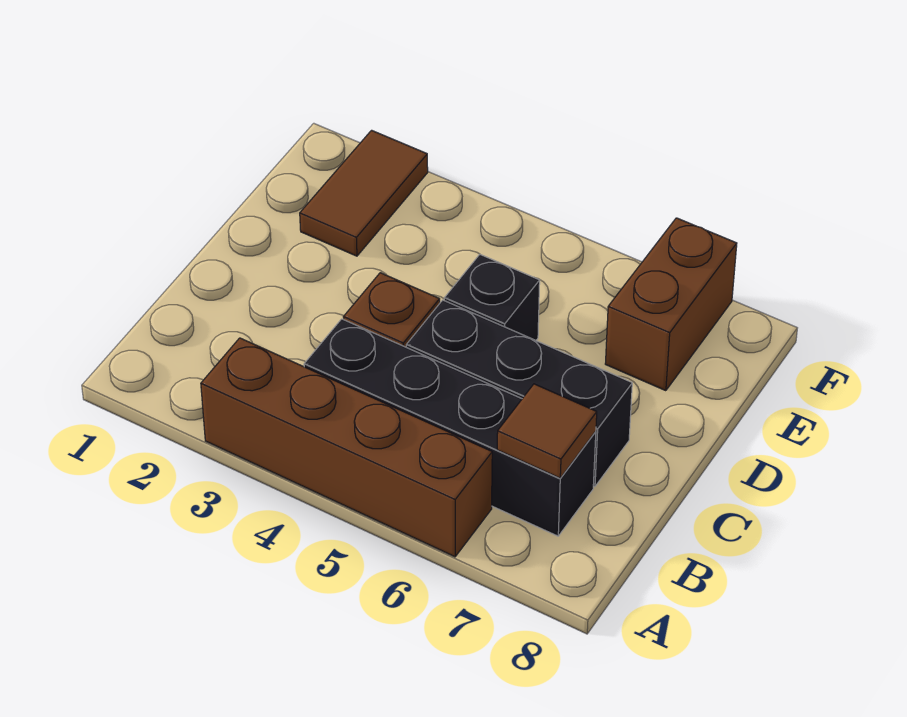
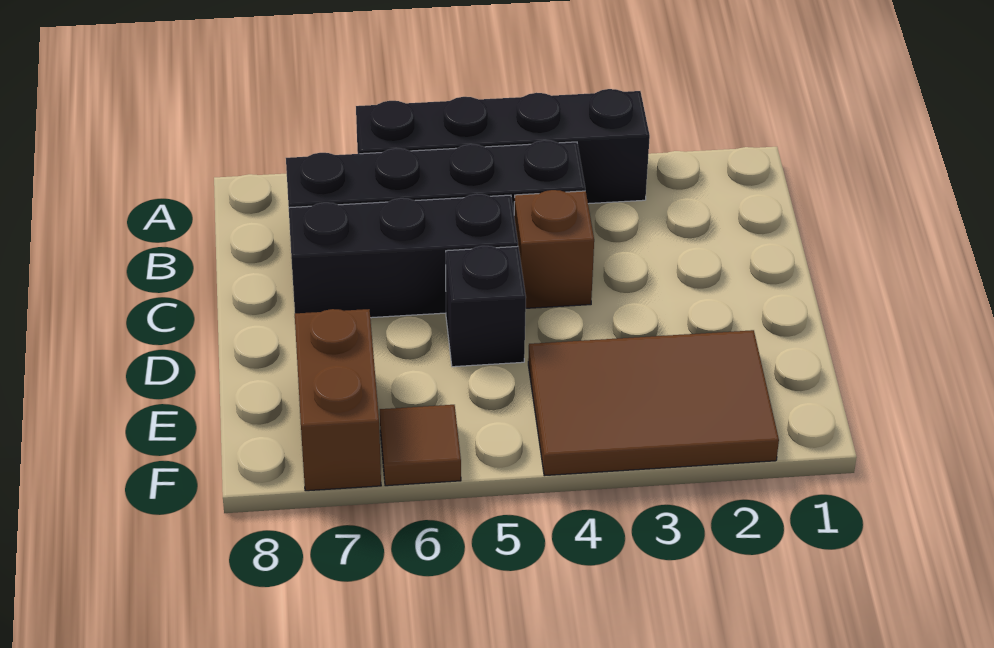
brown brick A3:A6 level 1 -> black brick A3:A6 level 1
brown tile B7 level 2 -> brown tile F6 level 1
brown tile E2:F2 level 1 -> brown tile E2:F4 level 1

